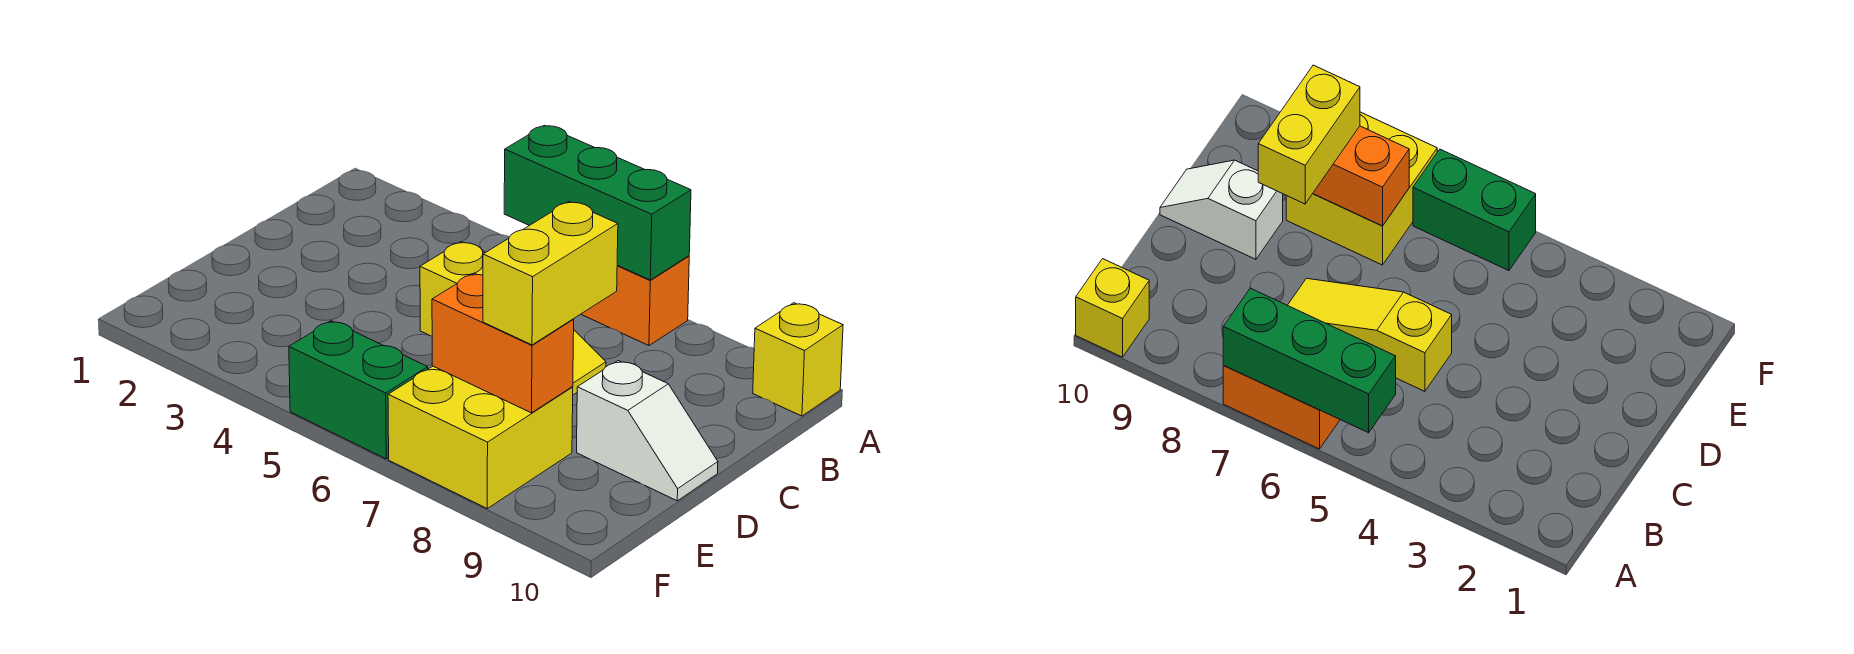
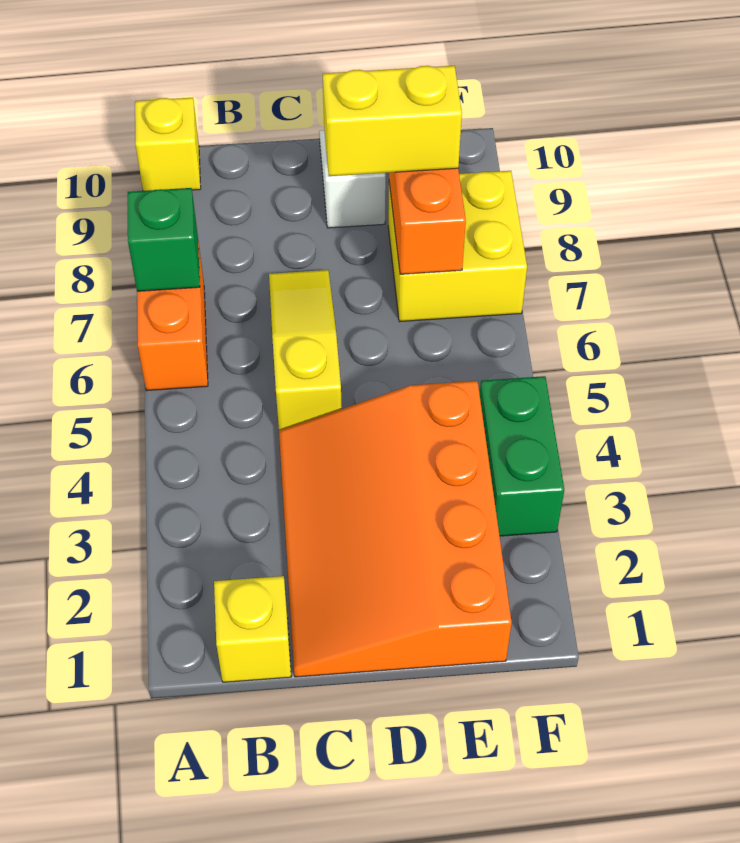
green brick A5:A7 level 2 -> green brick A7 level 2
none -> yellow brick B1 level 1
none -> orange slope C1:E4 level 1 top E
green brick F5:F6 level 1 -> green brick F3:F4 level 1

